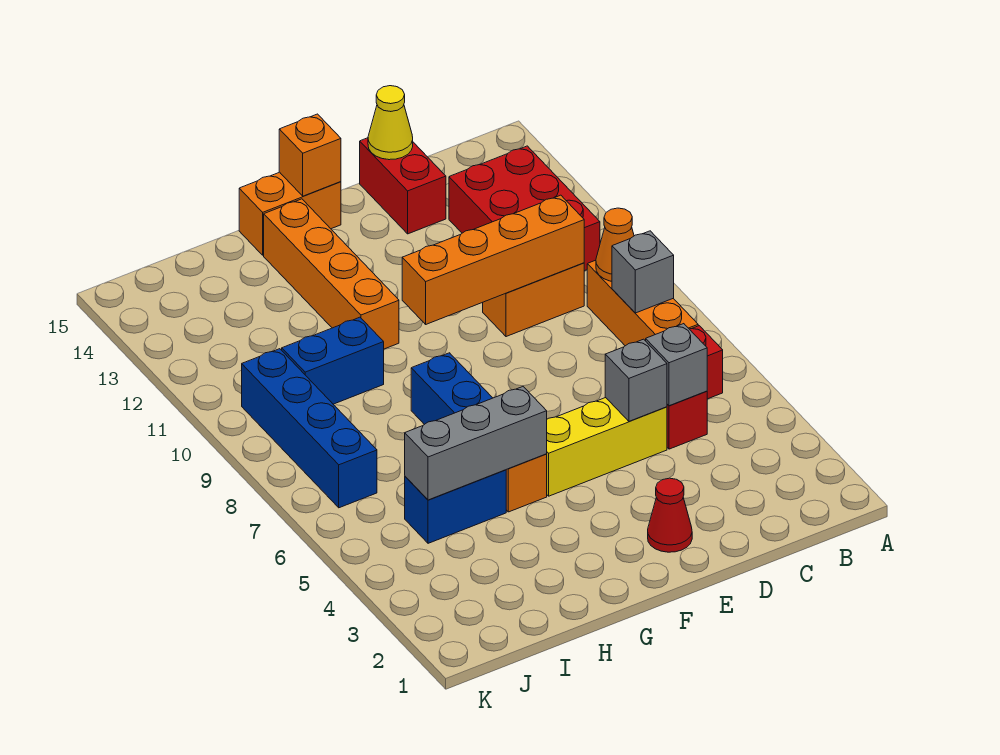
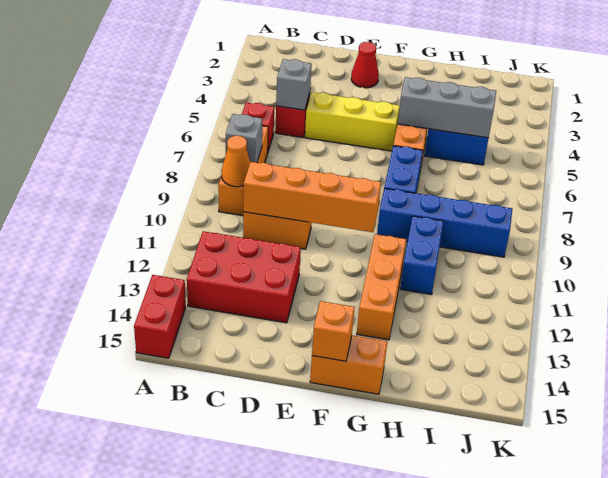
red brick B11:C13 level 1 -> red brick B12:D13 level 1
grey brick D5 level 2 -> none
red brick D14:D15 level 1 -> red brick A14:A15 level 1
yellow cone D15 level 2 -> none
orange brick G11:G14 level 1 -> orange brick G11:G13 level 1
blue brick H10:I10 level 1 -> blue brick H10:H11 level 1
blue brick J7:J10 level 1 -> blue brick G9:J9 level 1

